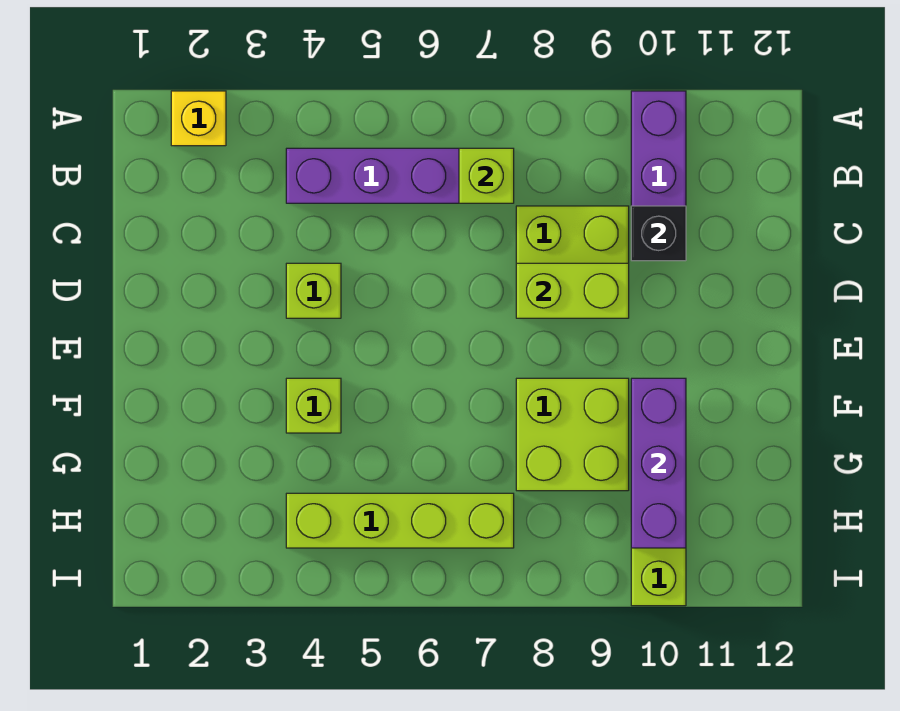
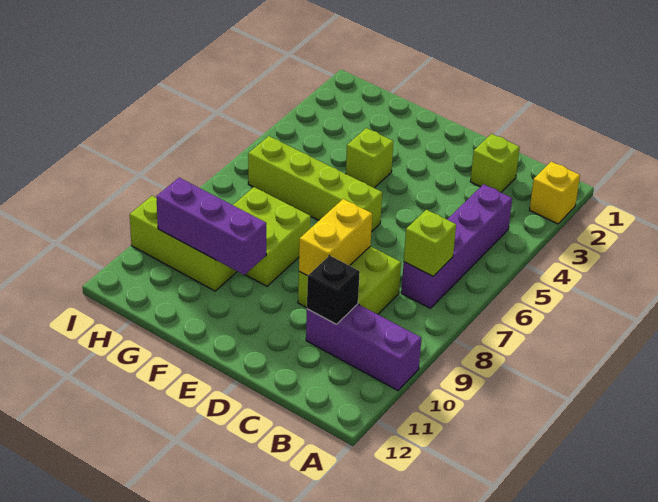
lime brick D4 level 1 -> lime brick C2 level 1
lime brick D8:D9 level 2 -> yellow brick D8:D9 level 2
lime brick H4:H7 level 1 -> lime brick E6:H6 level 1

